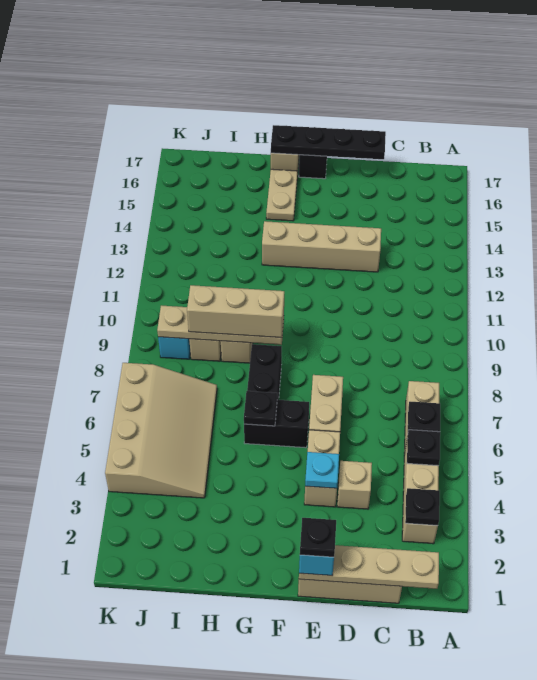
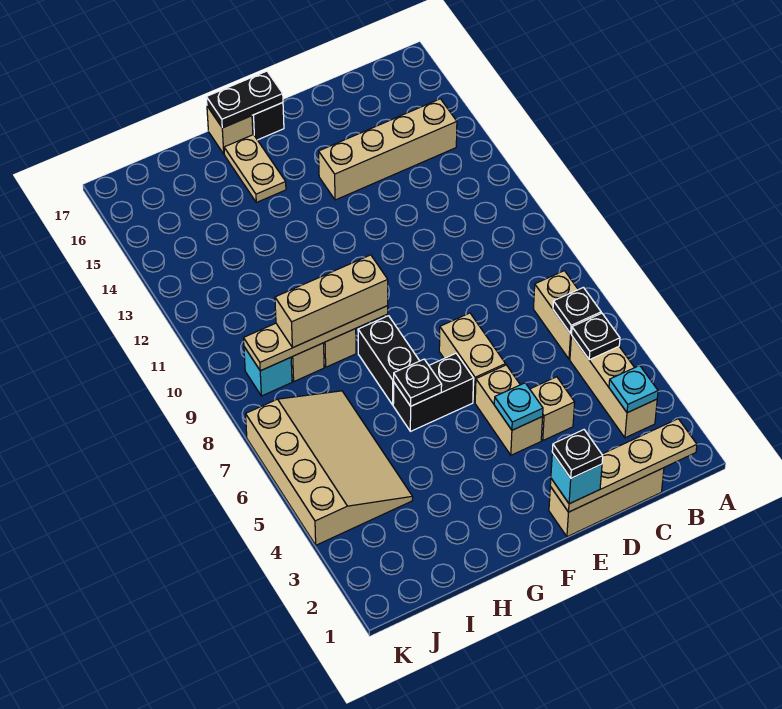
black plate B3 level 2 -> cyan plate B3 level 2
tan brick D13:G13 level 1 -> tan brick B14:E14 level 1
black plate D17:G17 level 2 -> black plate F17:G17 level 2

